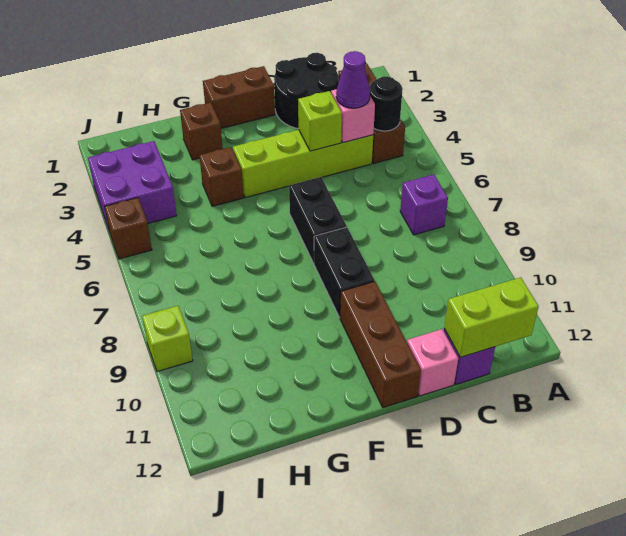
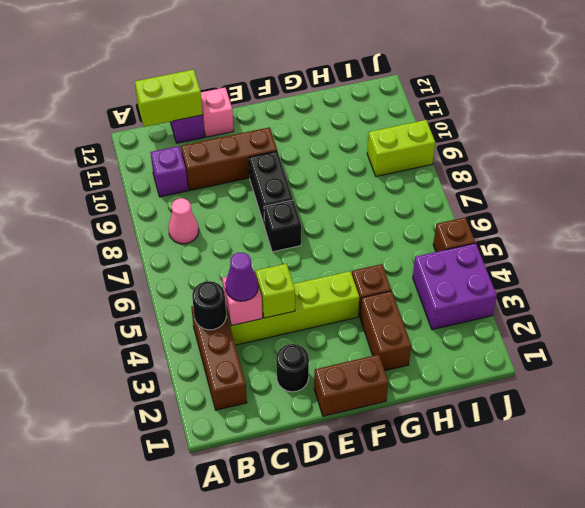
purple brick B7 level 1 -> purple brick B10 level 1
none -> pink cone B8 level 1
black round brick C1:D2 level 1 -> black round brick D2 level 1
black brick E6:E7 level 1 -> black brick E7 level 1
brown brick E10:E12 level 1 -> brown brick C10:E10 level 1
brown brick G2 level 1 -> brown brick G2:G3 level 1
lime brick J9 level 1 -> lime brick I9:J9 level 1

